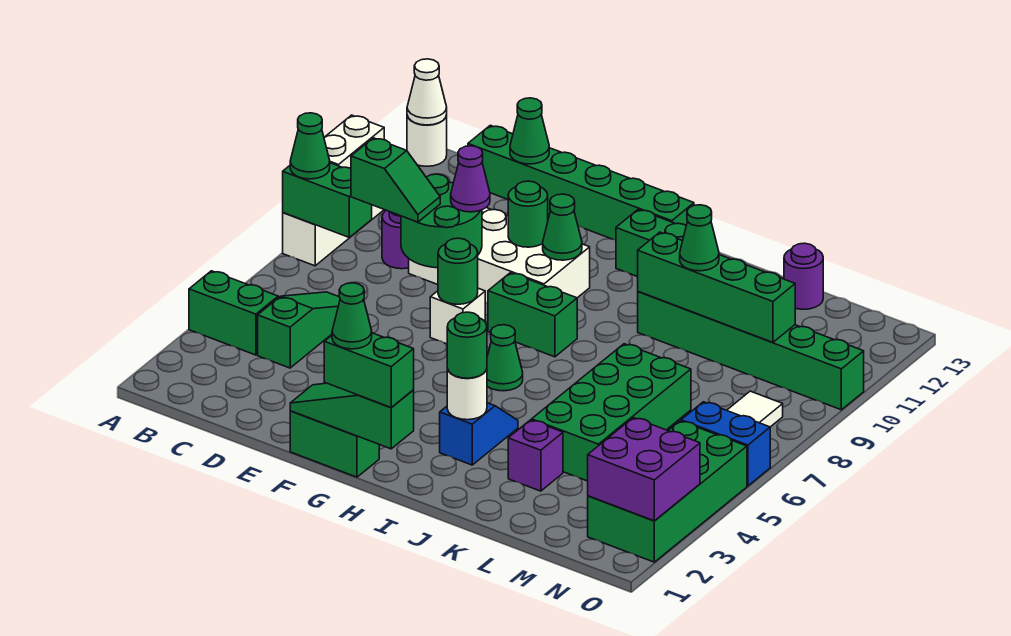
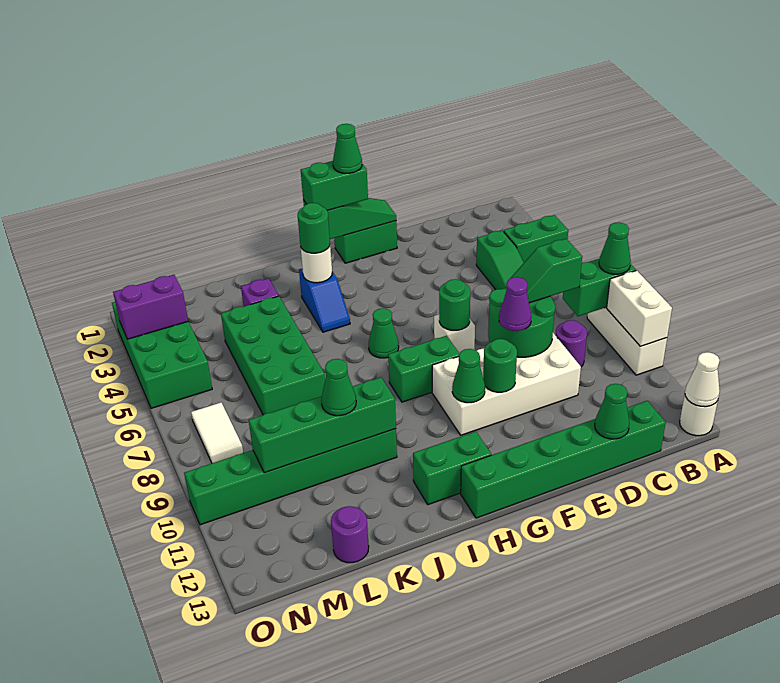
purple brick N2:O3 level 2 -> purple brick N3:O3 level 2
blue brick N6:O6 level 1 -> none

